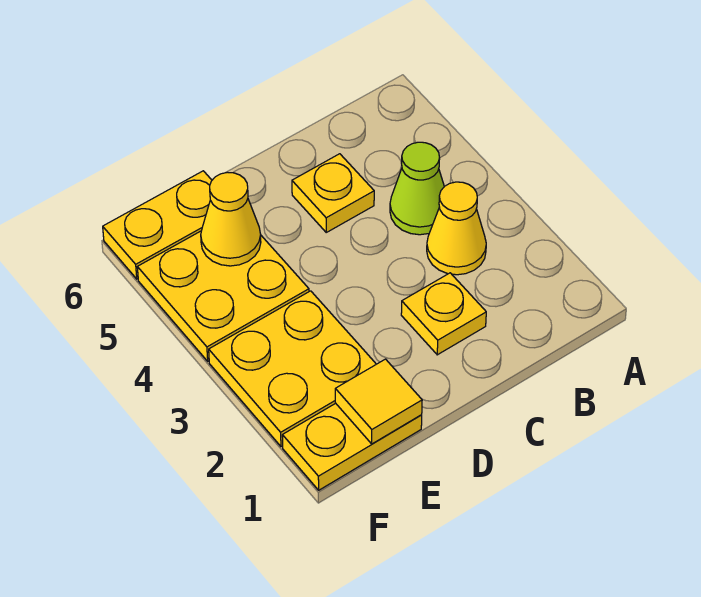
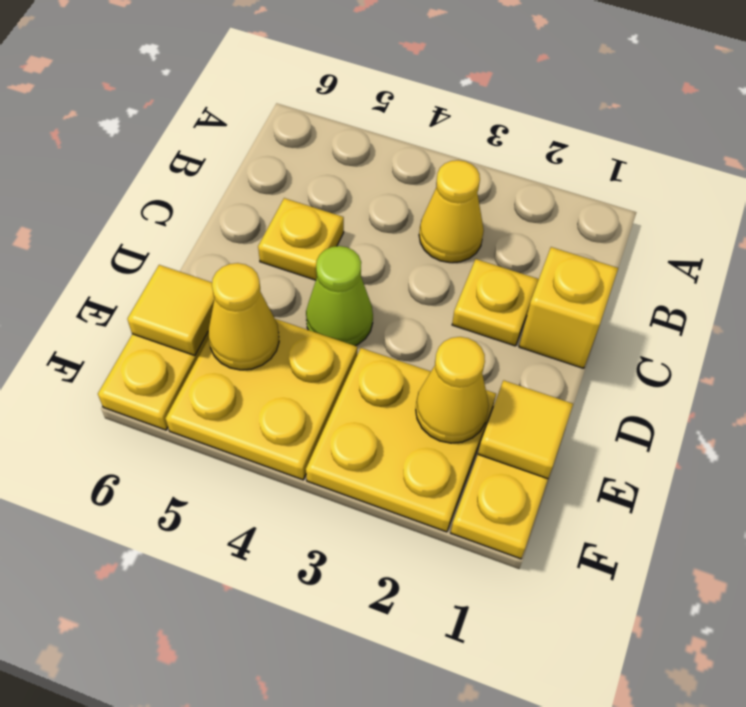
lime cone B4 level 1 -> lime cone D4 level 1
none -> yellow brick C1 level 1
none -> yellow cone E2 level 2
none -> yellow tile E6 level 2

